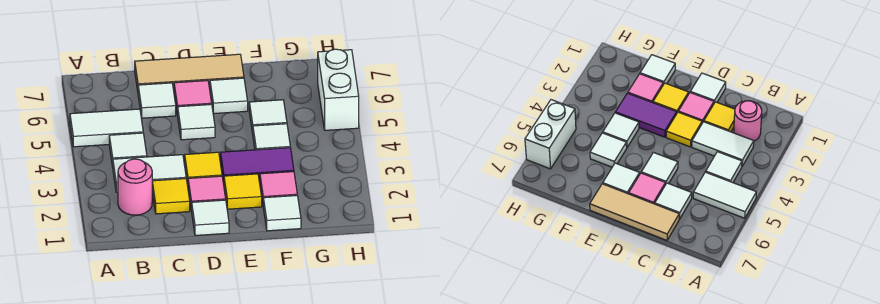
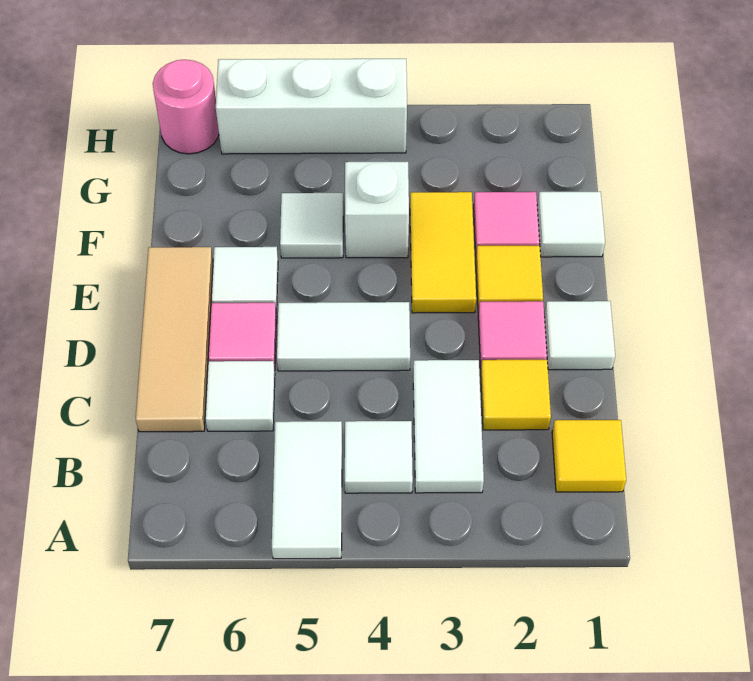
pink round brick B2 level 1 -> pink round brick H7 level 1
yellow tile D3 level 1 -> yellow tile B1 level 1
white tile D5 level 1 -> white tile D4:D5 level 1
purple tile E3:F3 level 1 -> yellow tile E3:F3 level 1
white tile F4 level 1 -> white brick F4 level 1
white brick H5:H6 level 1 -> white brick H4:H6 level 1

